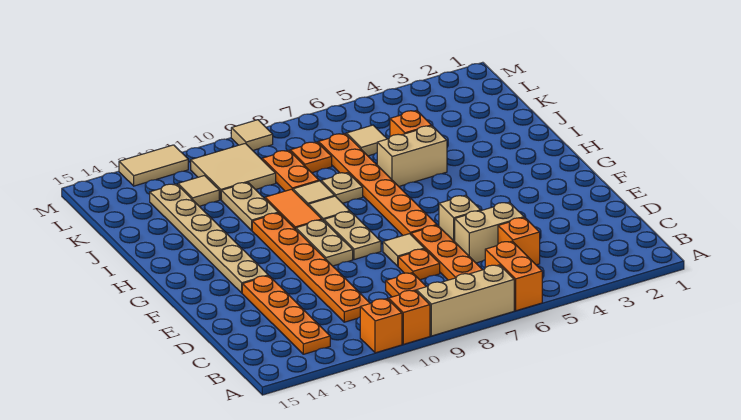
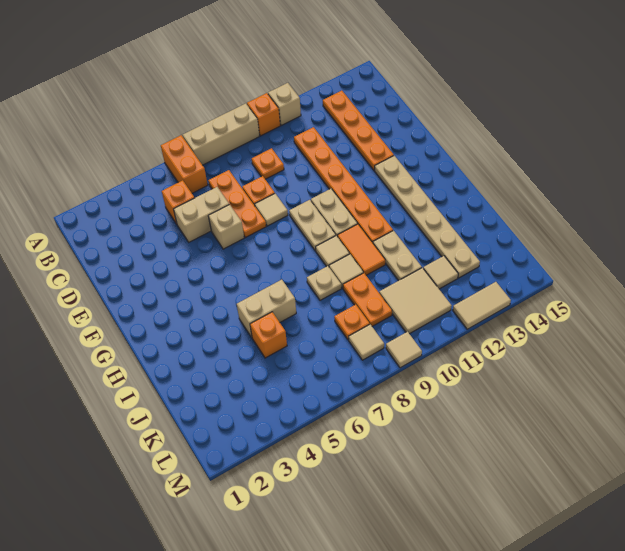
orange brick A11 level 1 -> tan brick A11 level 1
orange plate F7:K7 level 1 -> none
tan tile K6 level 1 -> tan tile L8 level 1

